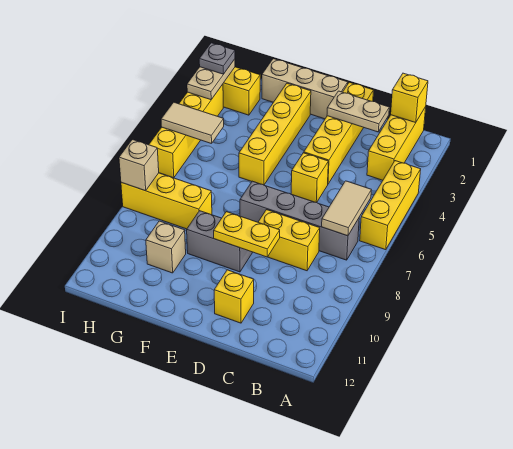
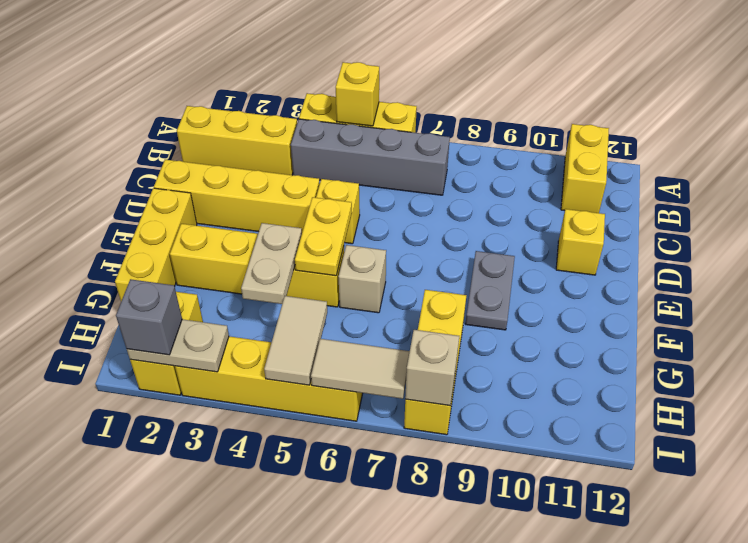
yellow brick B1 level 2 -> yellow brick A5 level 2
tan tile B6:B7 level 2 -> tan tile I6:I7 level 2
grey brick B7:E7 level 1 -> grey brick B4:B7 level 1
tan plate C2:D2 level 2 -> tan plate F4:G4 level 2
yellow brick C8:D8 level 1 -> yellow brick A11:B11 level 1
yellow plate D9:E9 level 2 -> yellow plate E5:F5 level 2
tan brick E1:G1 level 1 -> yellow brick E1:G1 level 1
grey brick E9:F9 level 1 -> grey plate E9:F9 level 1
tan brick G10 level 1 -> tan brick F6 level 1
grey plate I2 level 3 -> grey brick I2 level 3

